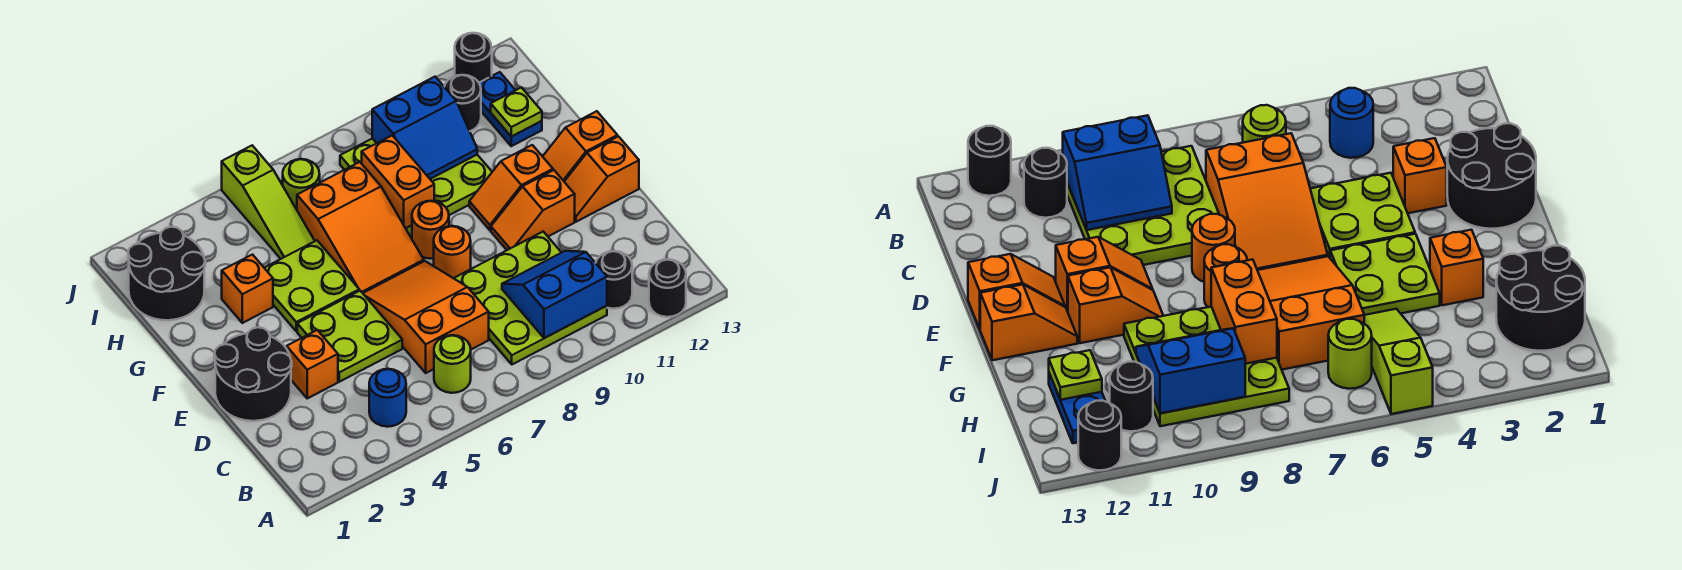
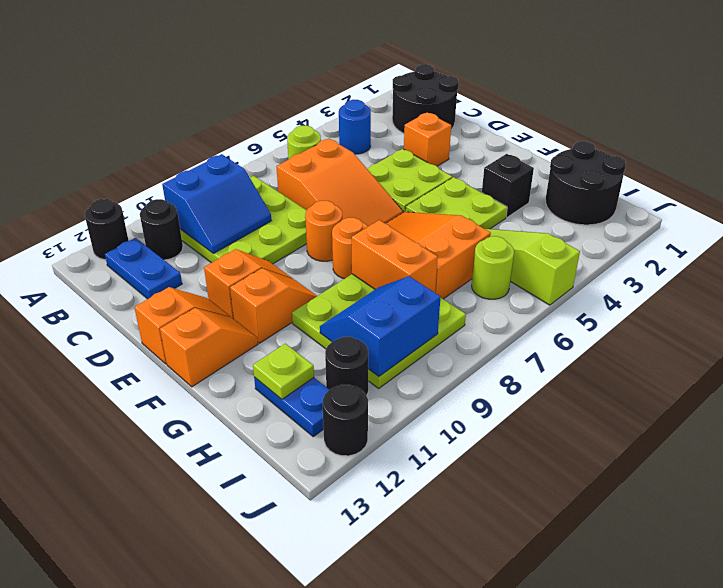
none -> blue plate B12:C12 level 1
black round brick D1:E2 level 1 -> black round brick B1:C2 level 1
orange brick G3 level 1 -> black brick G3 level 1

